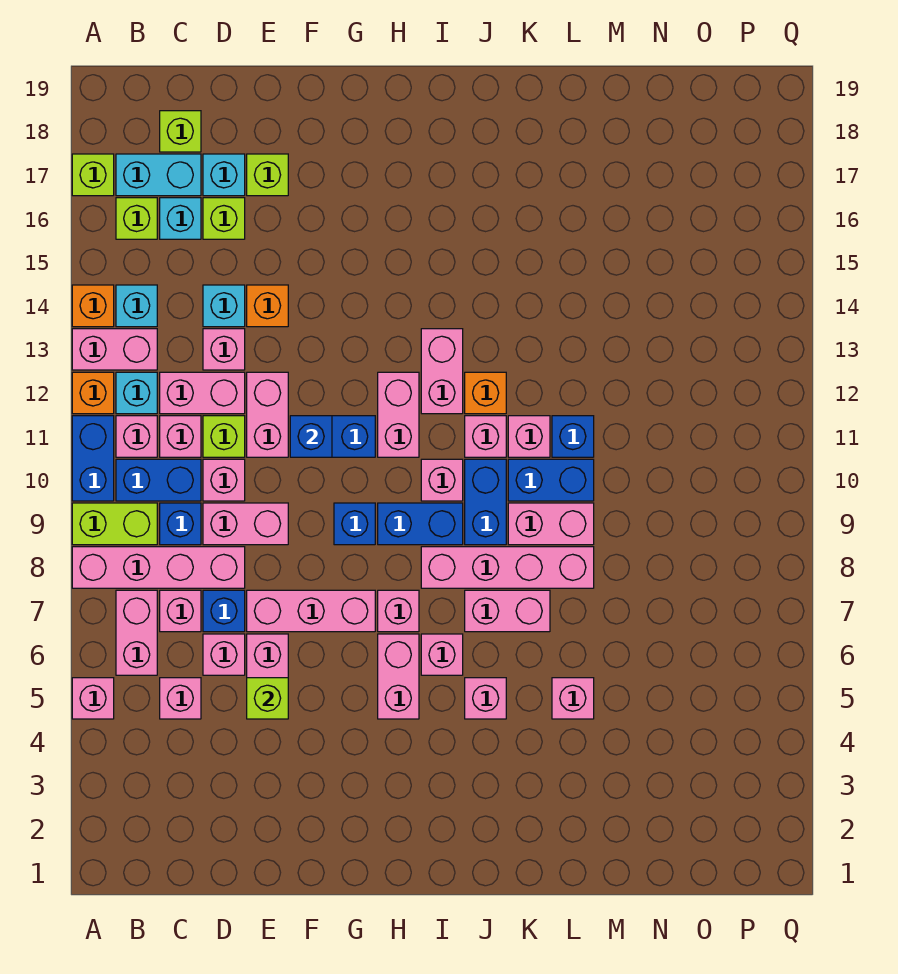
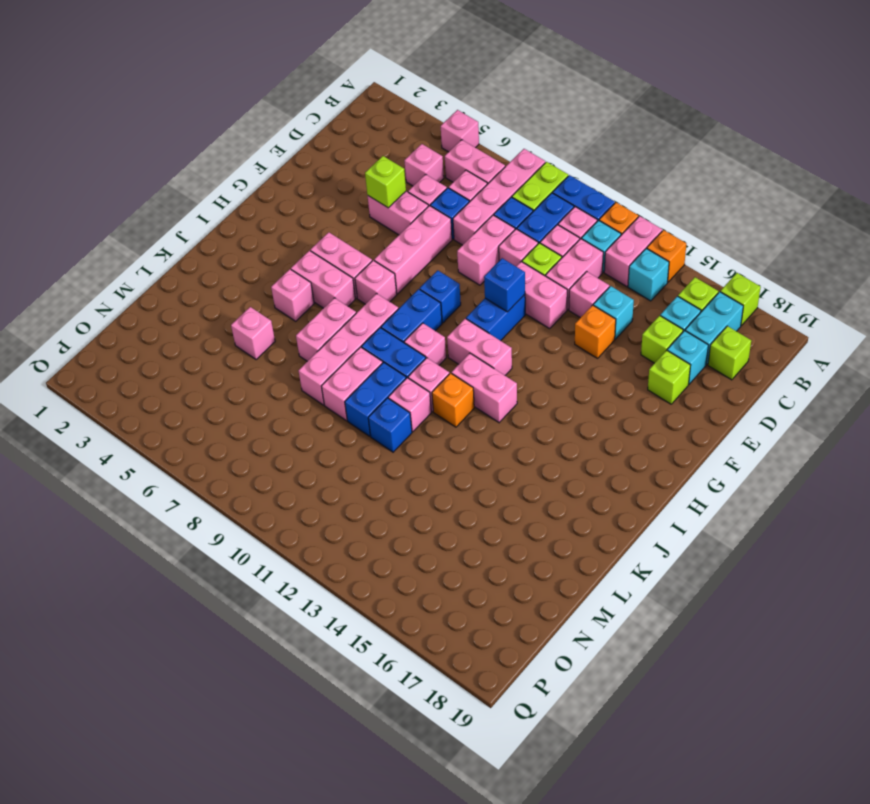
pink brick I6 level 1 -> pink brick I5:I6 level 1

